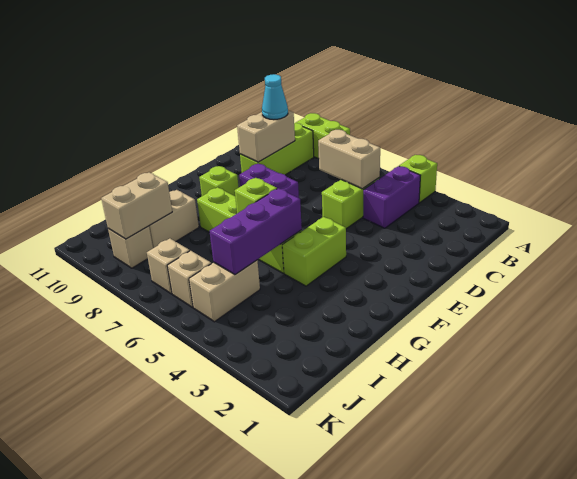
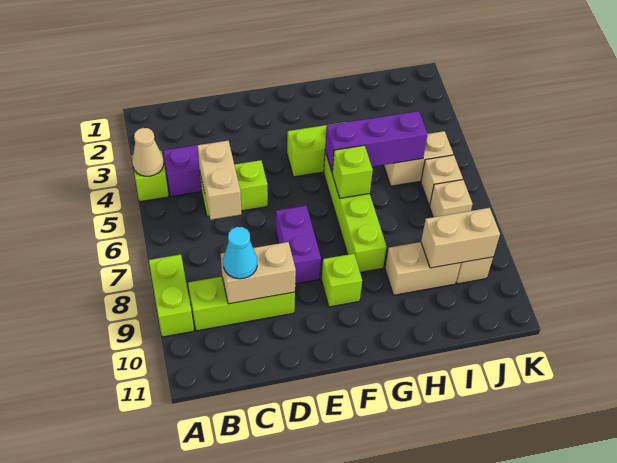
none -> tan cone A4 level 2

